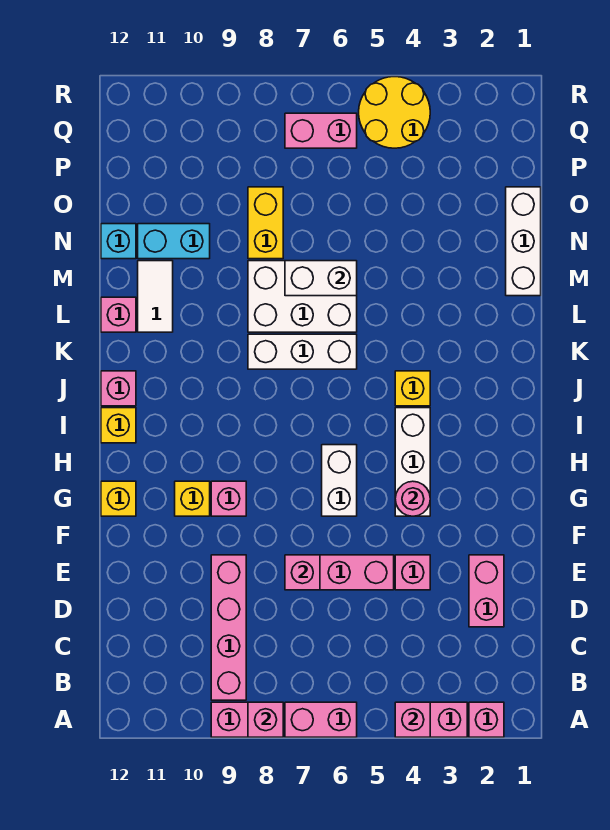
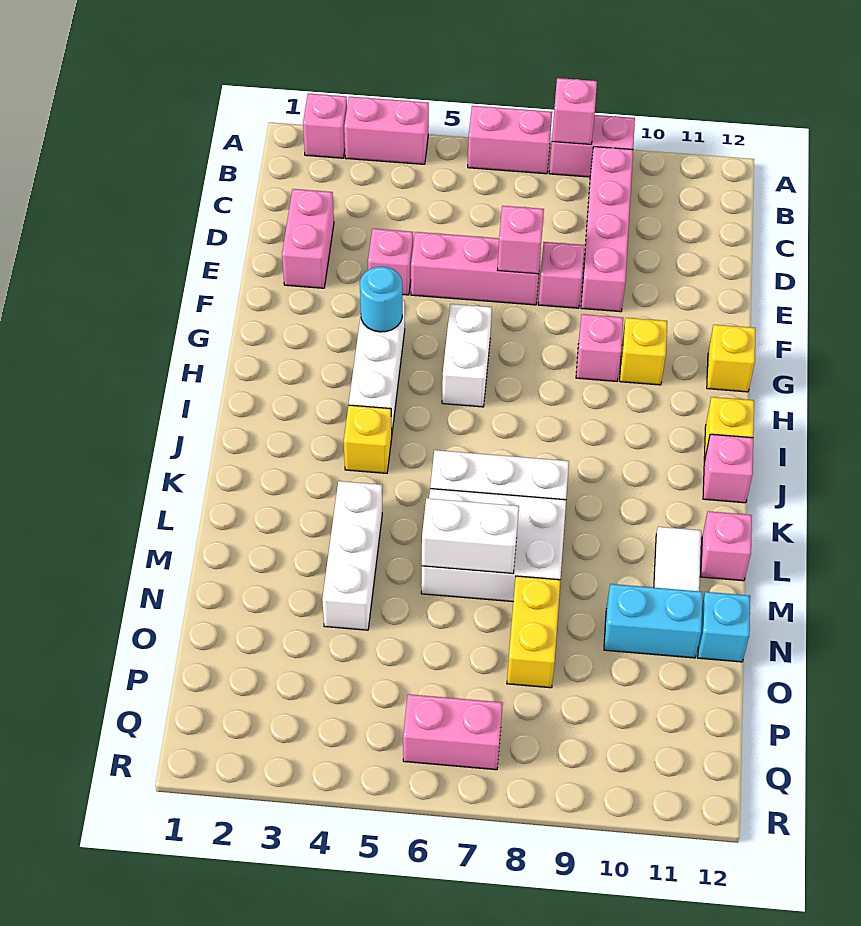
pink brick A4 level 2 -> pink brick E8 level 1
pink round brick G4 level 2 -> cyan round brick G4 level 2
white brick M1:O1 level 1 -> white brick L4:N4 level 1
yellow round brick Q4:R5 level 1 -> none

